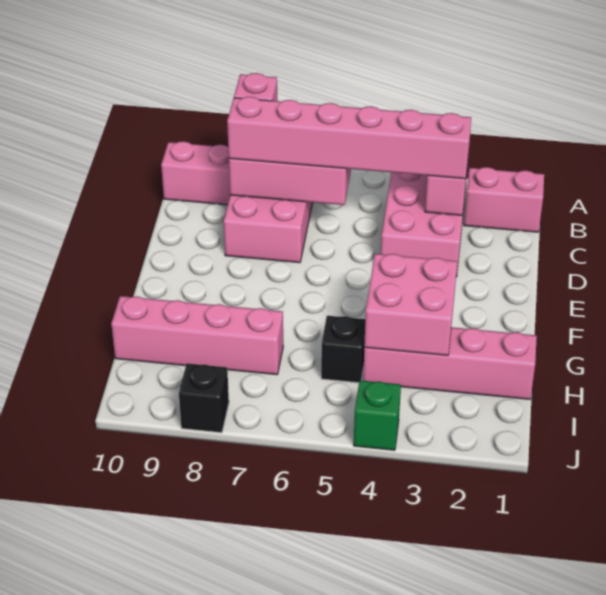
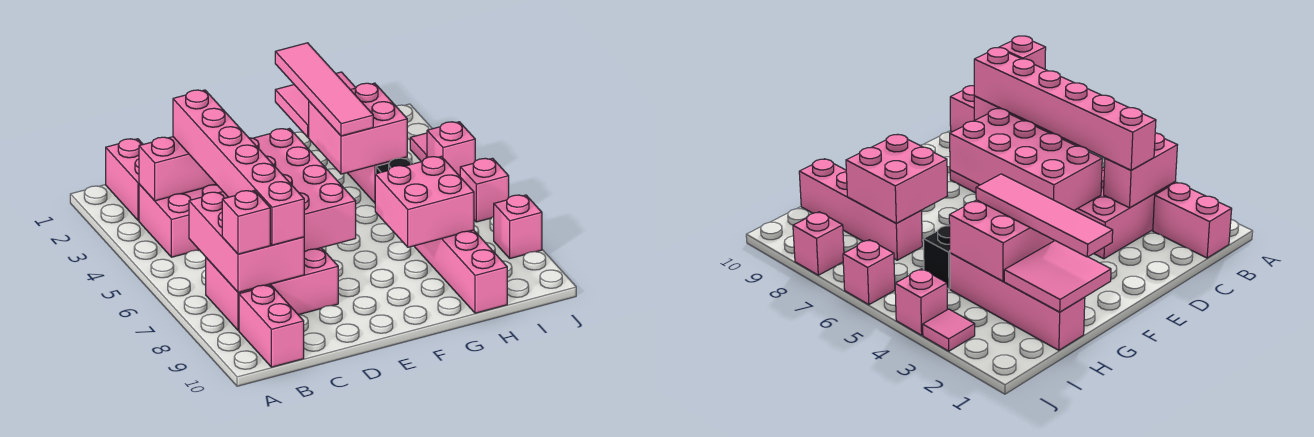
none -> pink brick D4:E7 level 2
none -> pink tile G1:H2 level 2
none -> pink tile G1:G4 level 3
none -> pink brick G7:H8 level 2
none -> pink tile J3 level 1
green brick J4 level 1 -> pink brick J4 level 1
none -> pink brick J6 level 1
black brick J8 level 1 -> pink brick J8 level 1

